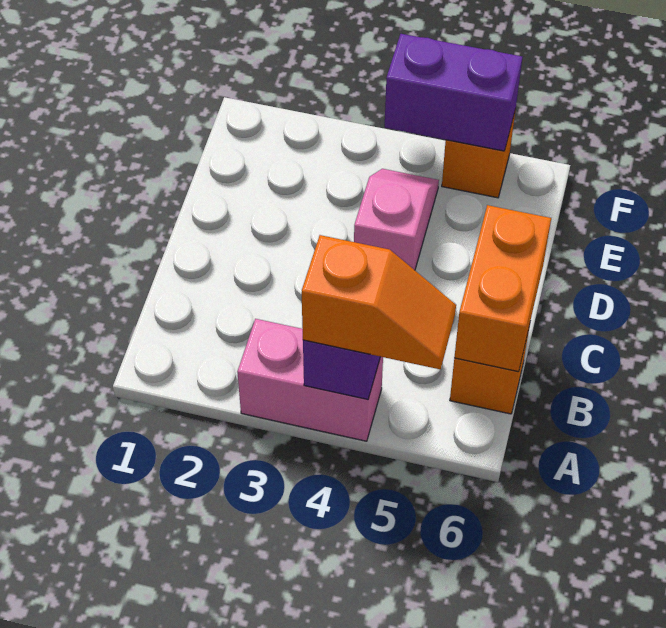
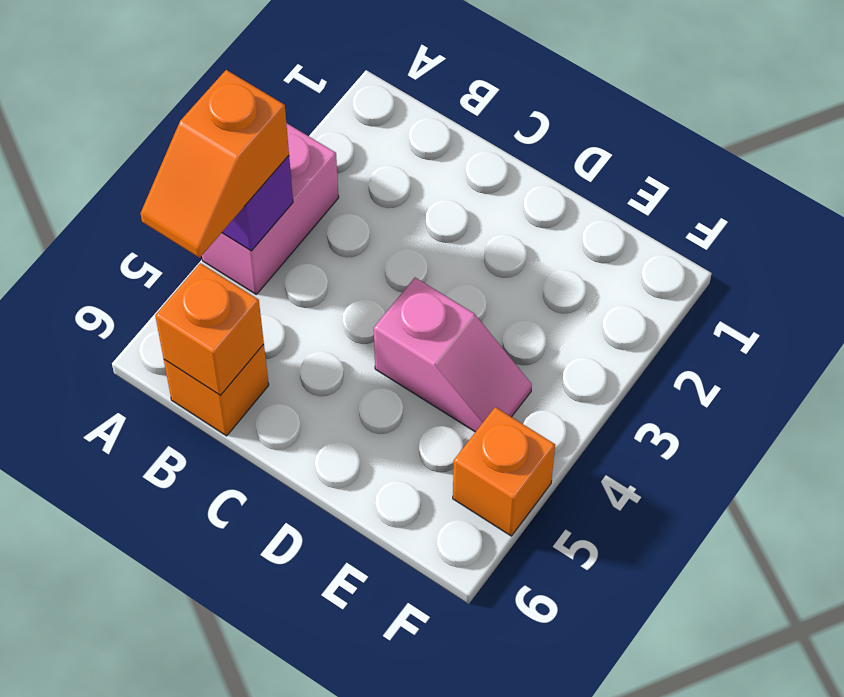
orange brick B6:C6 level 2 -> orange brick B6 level 2
purple brick F4:F5 level 2 -> none

